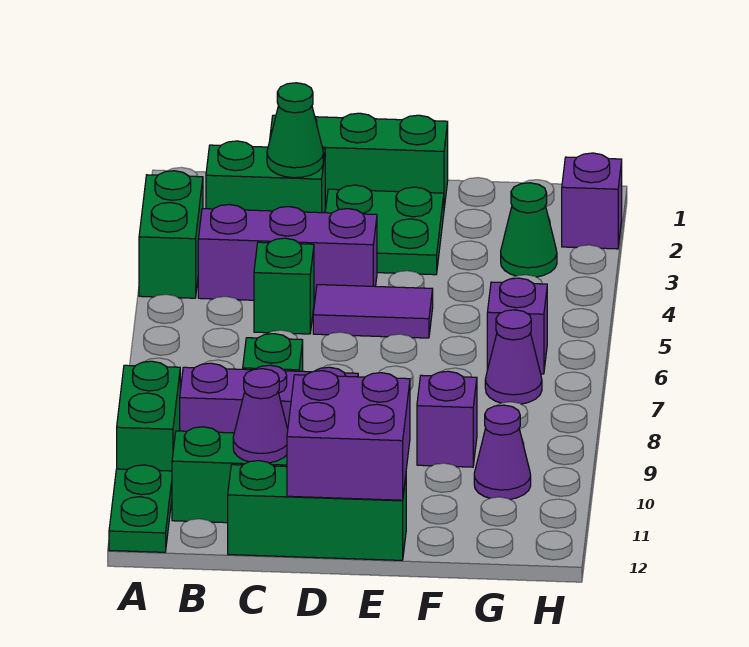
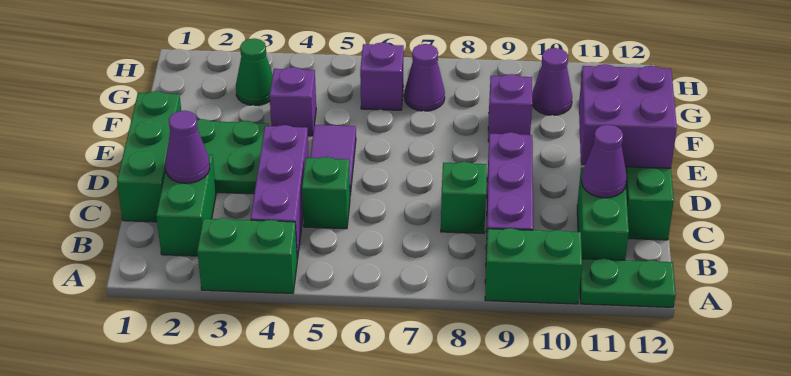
green cone C2 level 2 -> purple cone C2 level 2
purple brick H2 level 1 -> purple brick F4 level 1

